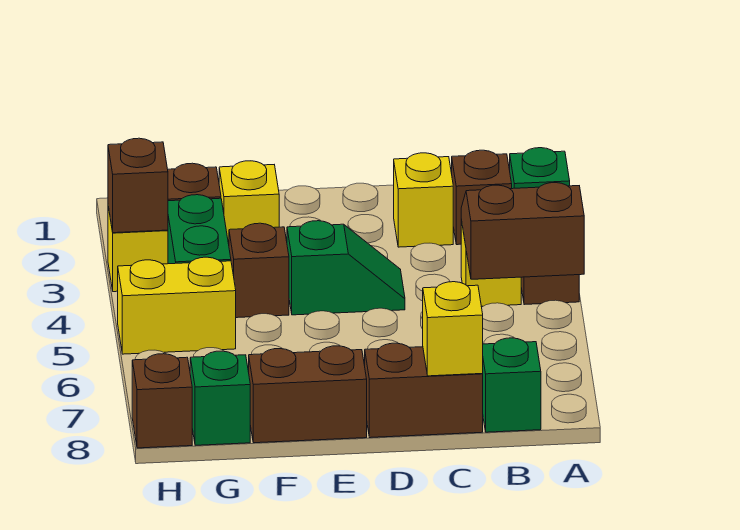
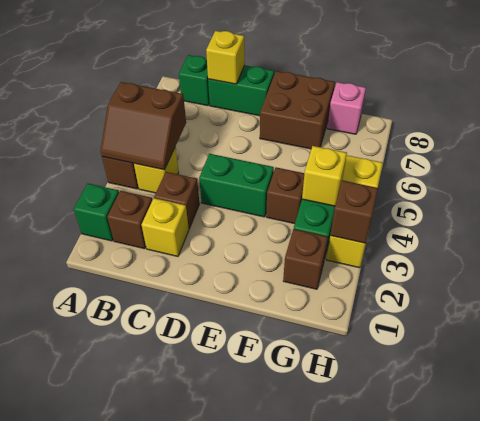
brown brick C8:D8 level 1 -> green brick C8:D8 level 1
green slope D4:E4 level 1 top E -> green brick D4:E4 level 1
brown brick E8:F8 level 1 -> brown brick E7:F8 level 1
yellow brick F2 level 1 -> yellow brick G4 level 2
green brick G8 level 1 -> pink brick G8 level 1
brown brick H8 level 1 -> brown brick C3 level 1

